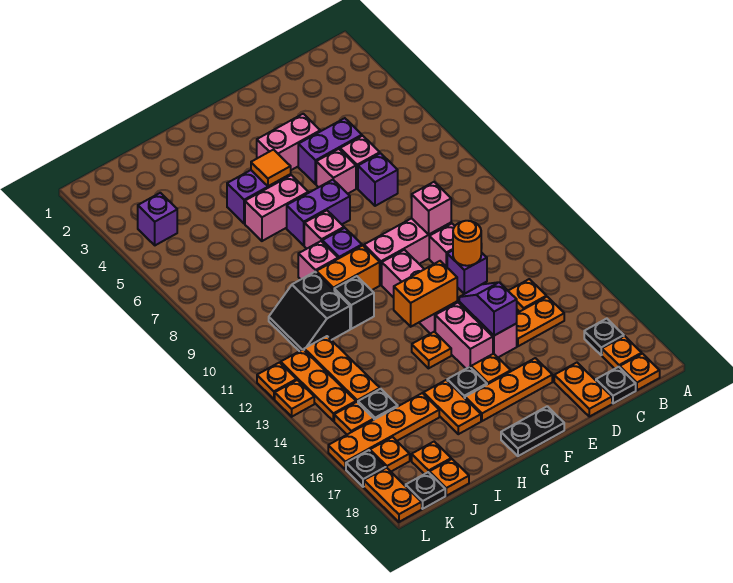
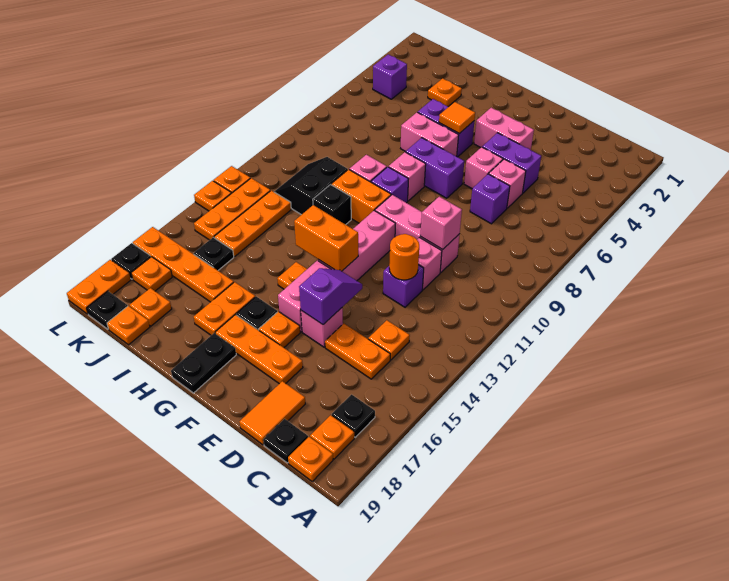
orange plate D18:D19 level 1 -> orange tile D18:D19 level 1
black plate F19:G19 level 1 -> black plate G18:G19 level 1
orange plate K15 level 1 -> orange plate I3 level 1

